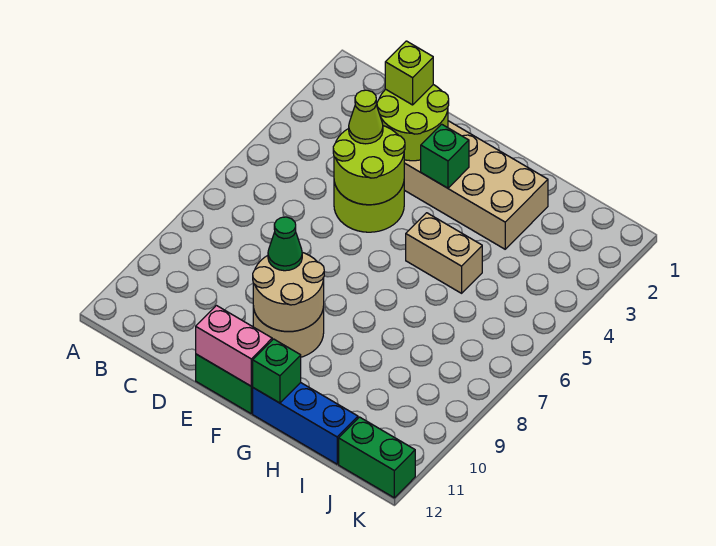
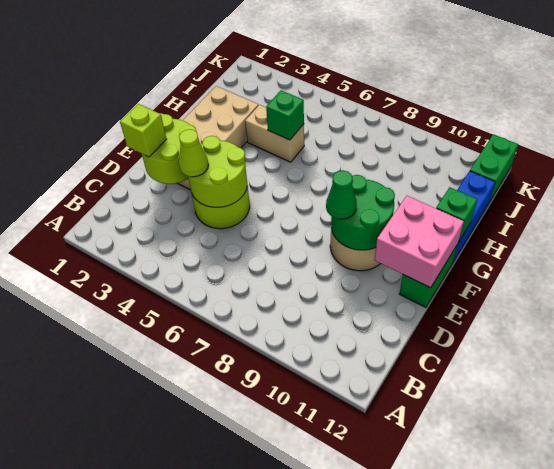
tan round brick E9:F10 level 2 -> green round brick E9:F10 level 2
pink brick E12:F12 level 2 -> pink brick E11:F12 level 2
green brick F3 level 2 -> green brick H5 level 2
tan brick G5:H5 level 1 -> tan brick H4:H5 level 1

